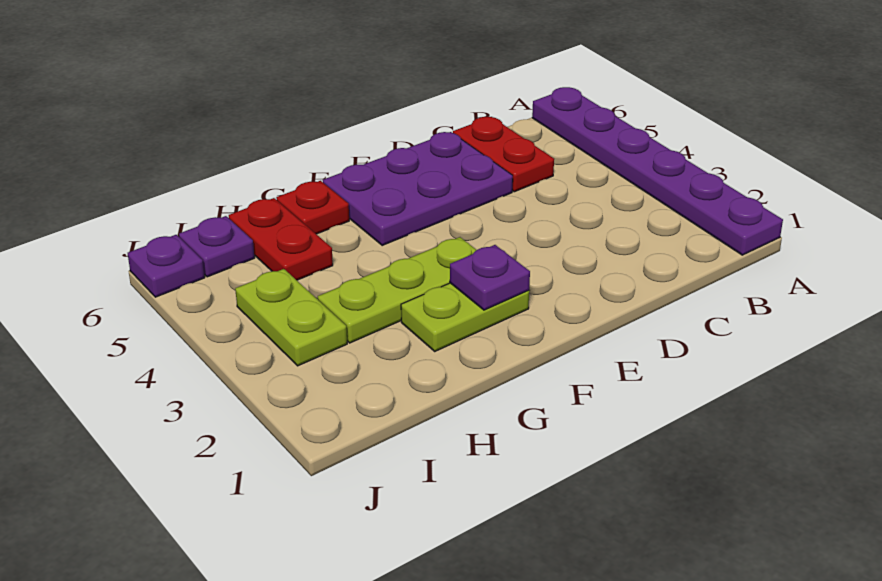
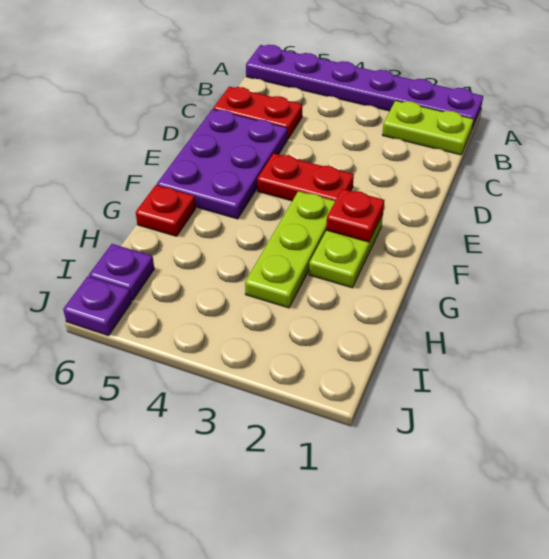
purple plate F2 level 2 -> red plate F2 level 2
red plate H5:H6 level 1 -> red plate E3:E4 level 1
lime plate I3:I4 level 1 -> lime plate B1:B2 level 1

